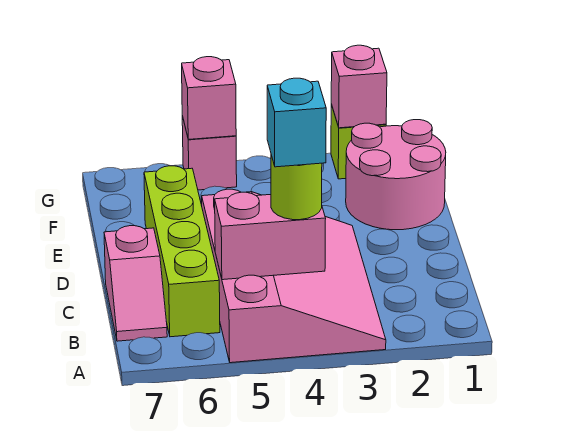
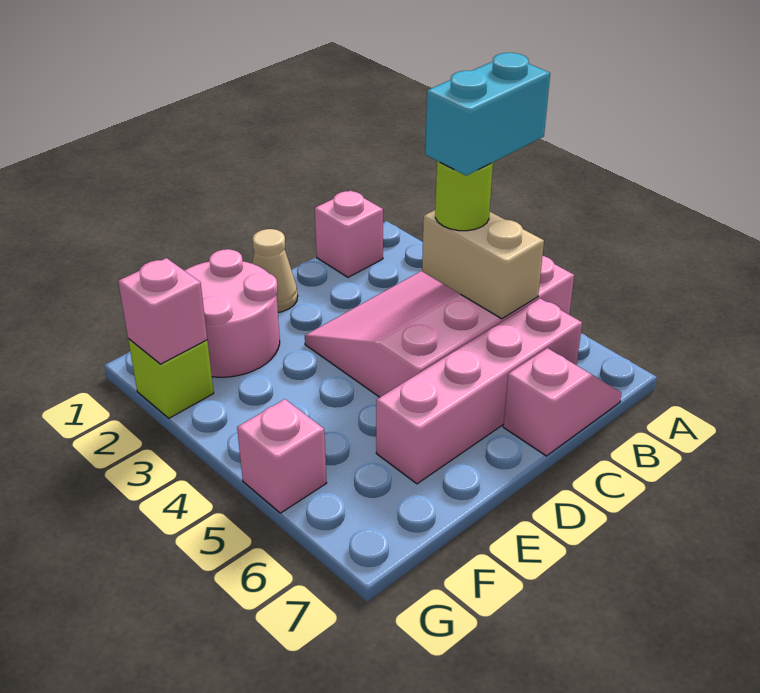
pink brick B4:B5 level 2 -> tan brick B4:B5 level 2
cyan brick B4 level 4 -> cyan brick A4:B4 level 4
lime brick B6:E6 level 1 -> pink brick B6:E6 level 1
none -> tan cone D1 level 1
pink brick G5 level 2 -> pink brick B1 level 1

